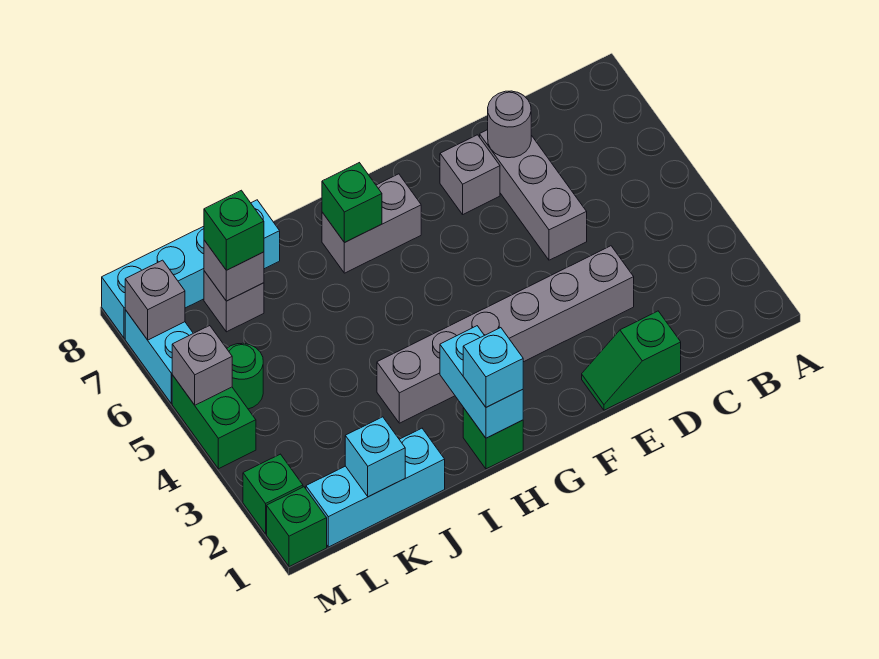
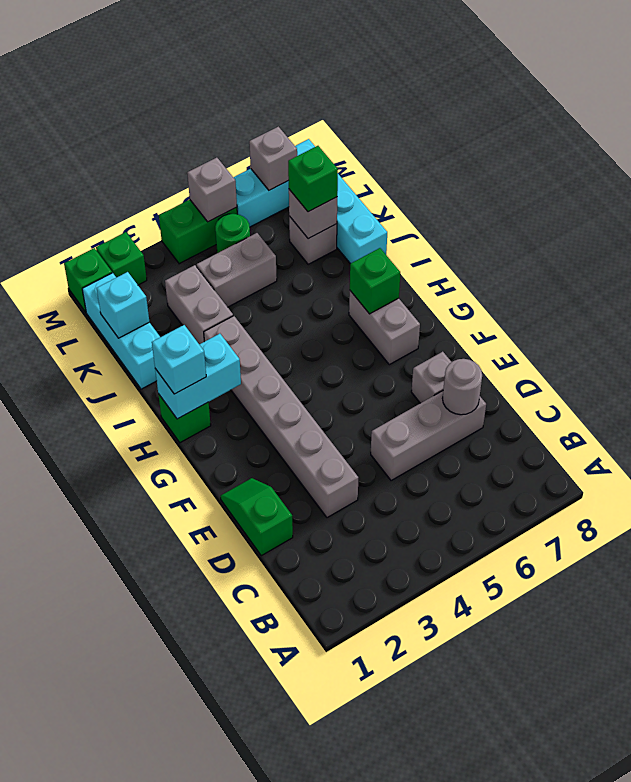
none -> grey brick J3:K3 level 1
none -> grey brick K4:K5 level 1

